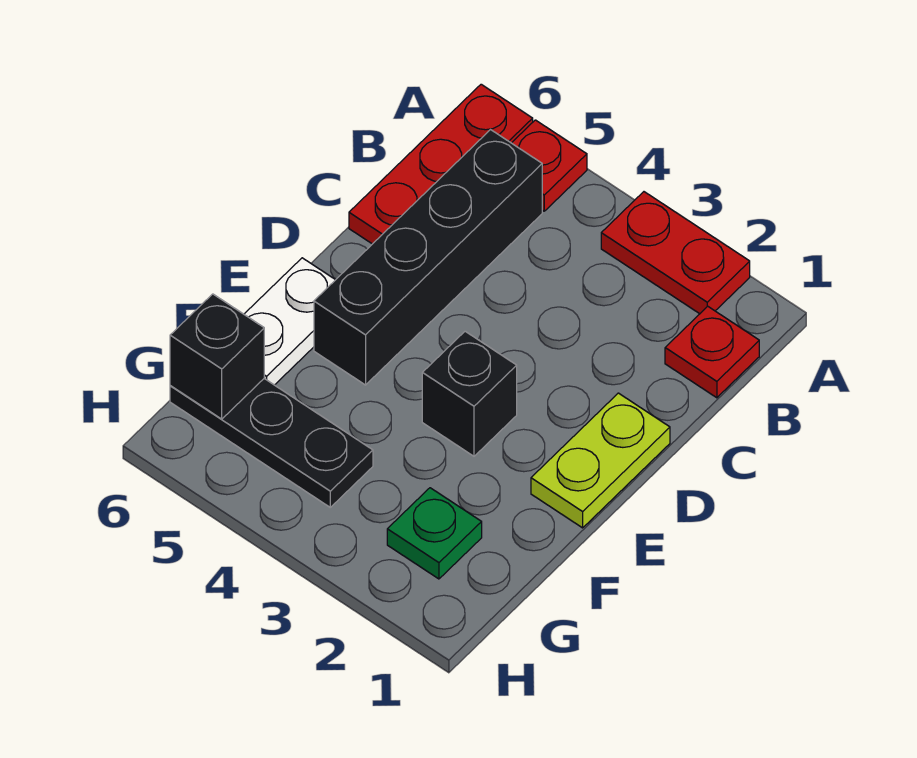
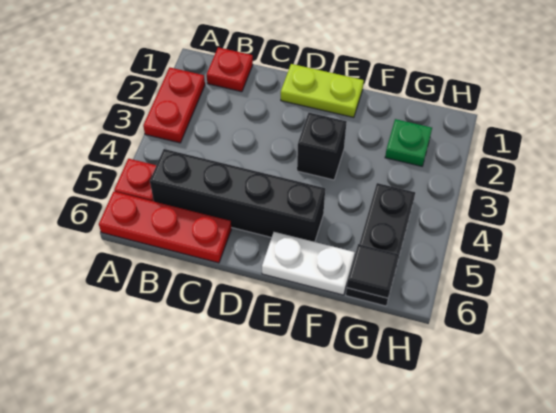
black brick G6 level 2 -> black tile G6 level 2

